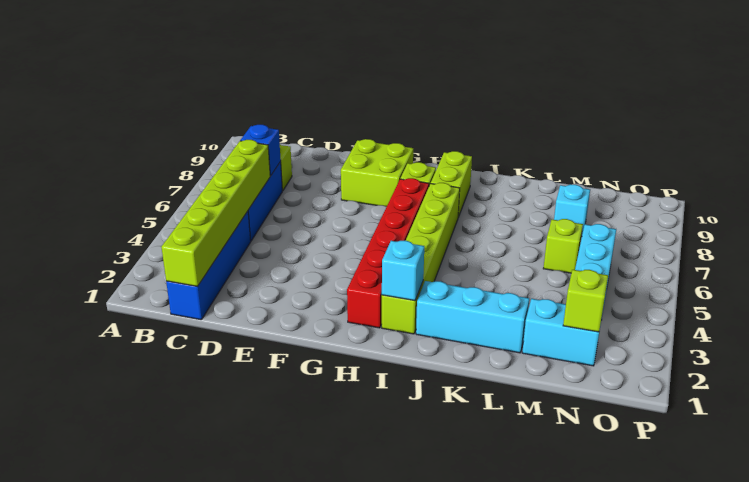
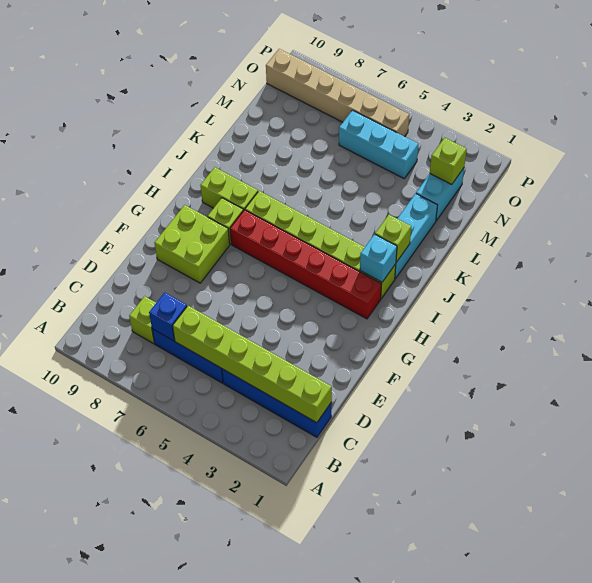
lime brick M6 level 1 -> lime brick J2 level 2
cyan brick M8 level 1 -> none
none -> tan brick O5:O10 level 1

